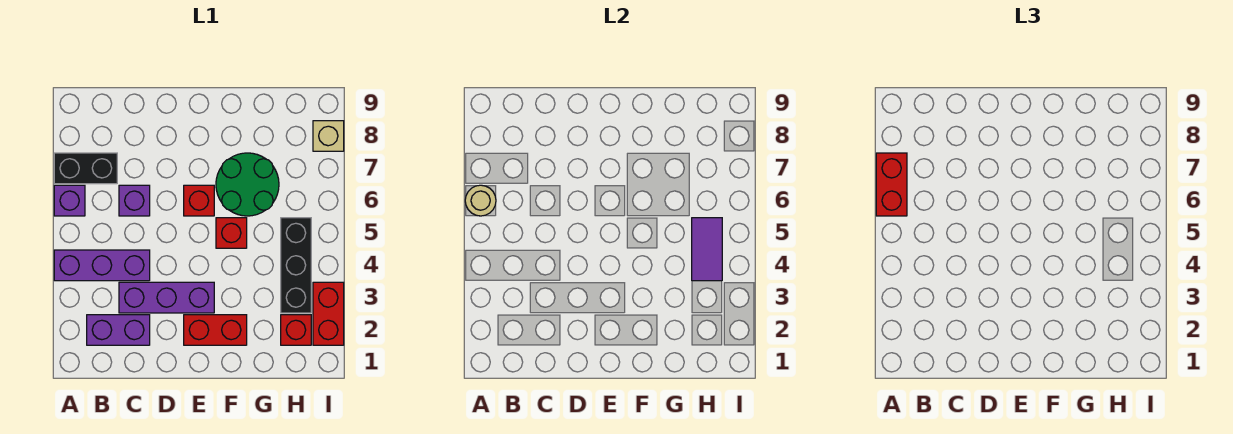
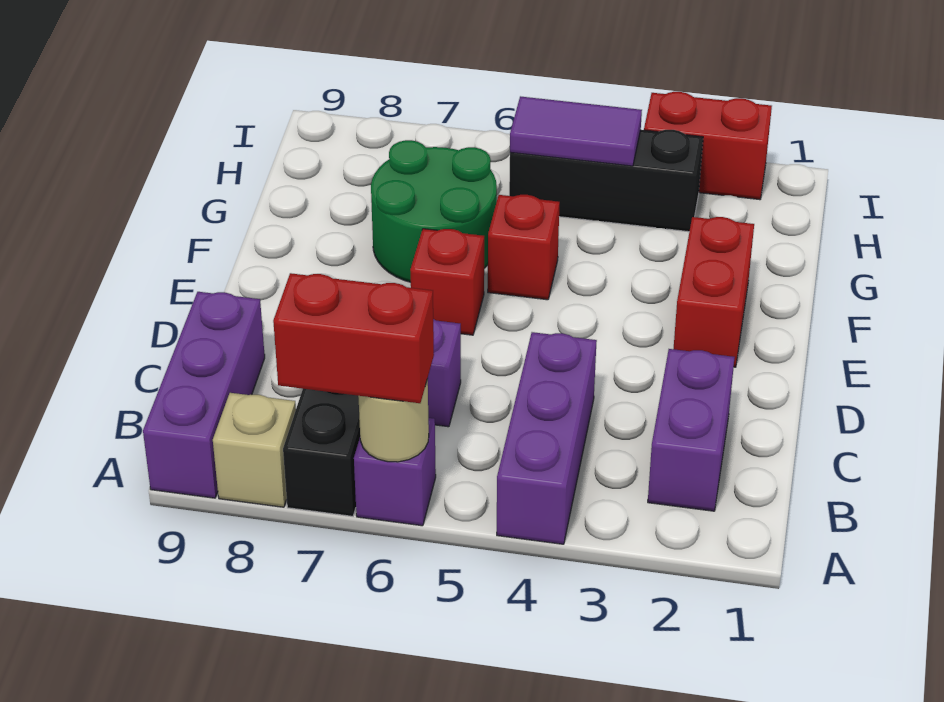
purple brick C3:E3 level 1 -> purple brick A9:C9 level 1
red brick H2 level 1 -> none
tan brick I8 level 1 -> tan brick A8 level 1

